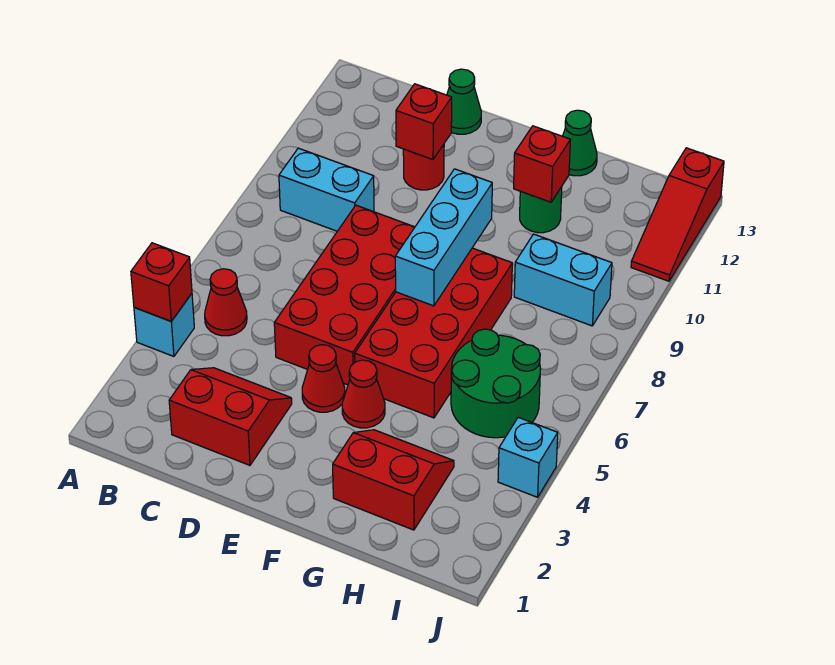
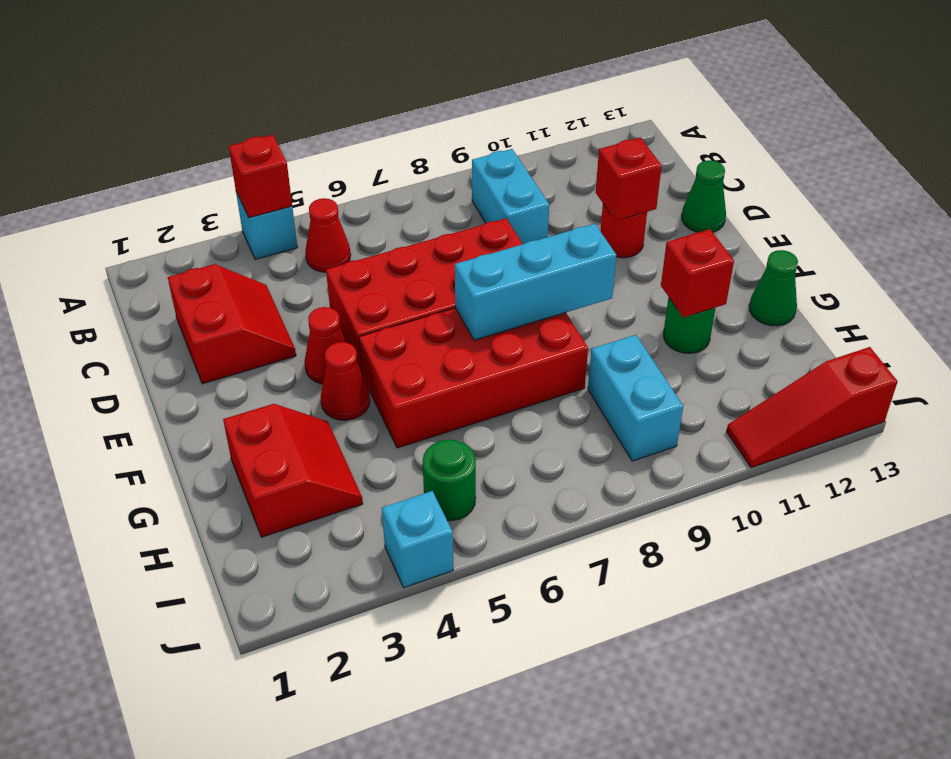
green round brick H5:I6 level 1 -> green round brick I5 level 1

